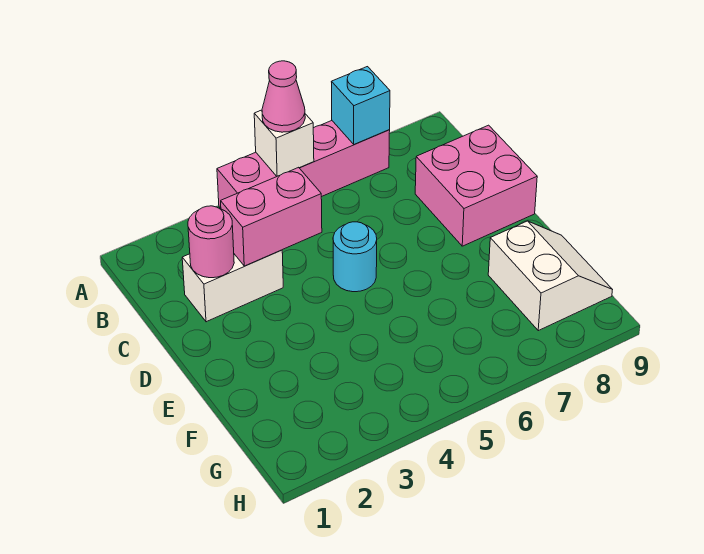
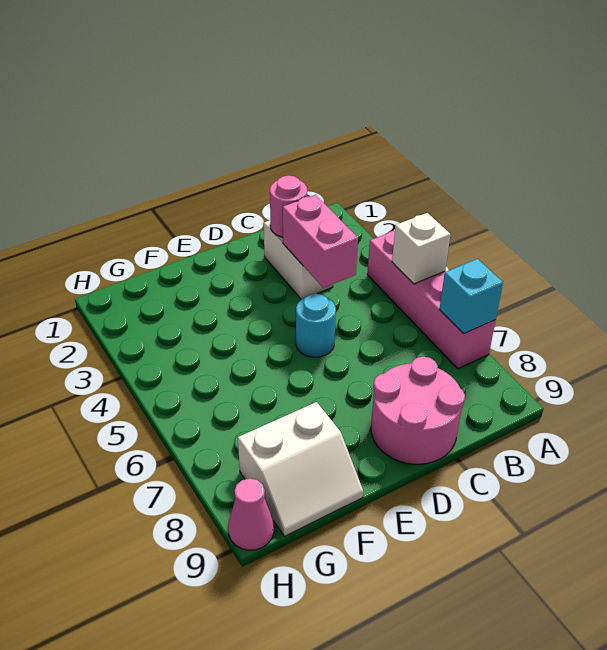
pink cone A5 level 3 -> pink cone H9 level 1
pink brick C8:D9 level 1 -> pink round brick C8:D9 level 1

